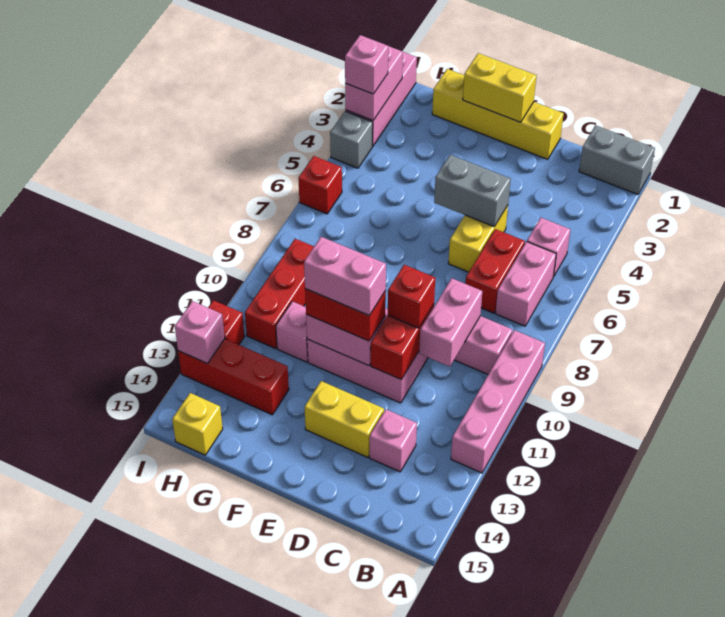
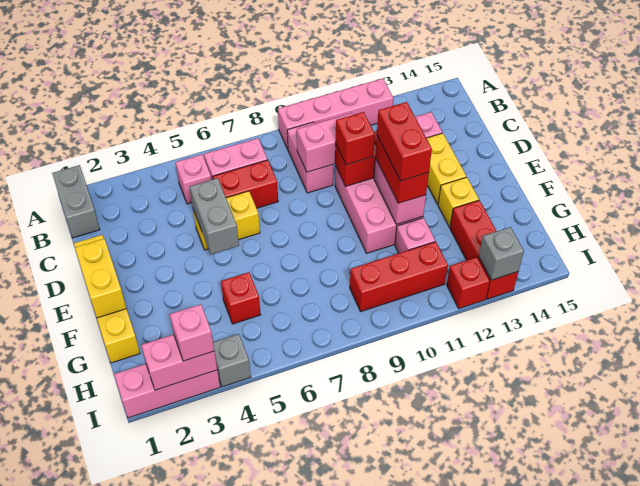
pink brick E11:F11 level 4 -> red brick E11:F11 level 4
yellow brick H15 level 1 -> yellow brick F13 level 1
red brick I6 level 1 -> red brick G5 level 1
pink brick I13 level 2 -> grey brick I13 level 2

